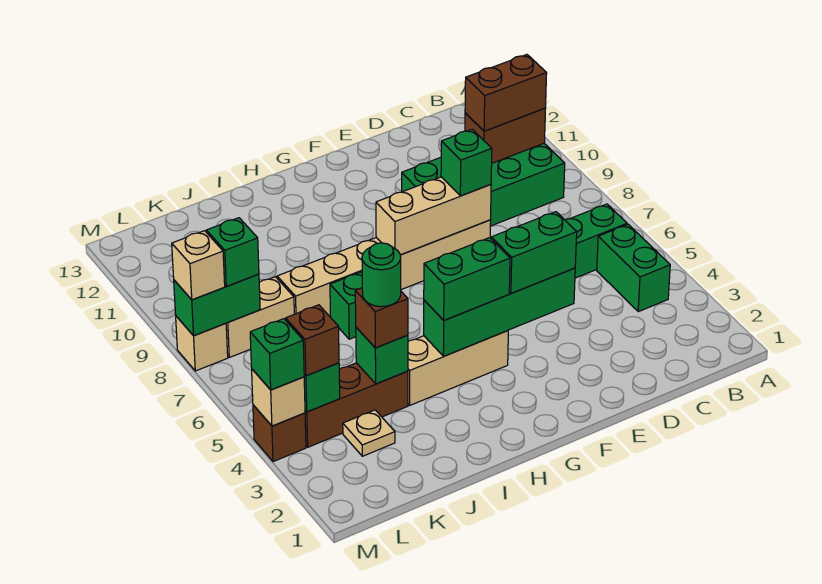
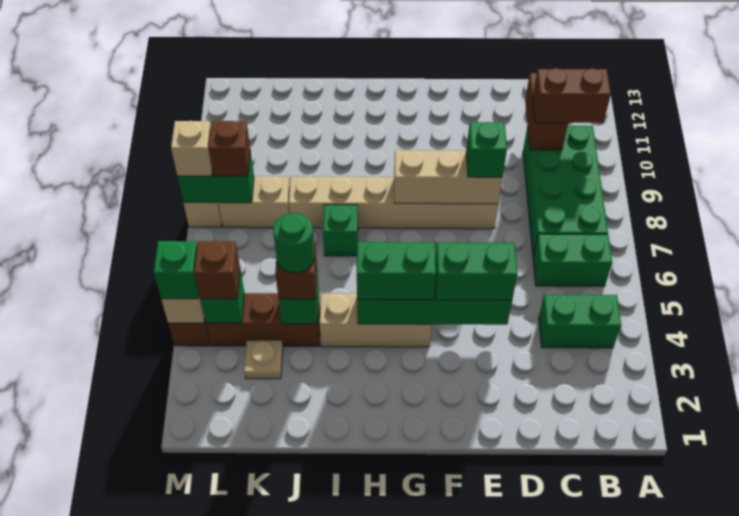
green brick B4:B5 level 1 -> green brick B4:C4 level 1
green brick B9:E10 level 1 -> green brick B7:C10 level 1
brown brick B10:C10 level 2 -> brown brick C10:C11 level 2
green brick L8 level 3 -> brown brick L8 level 3

